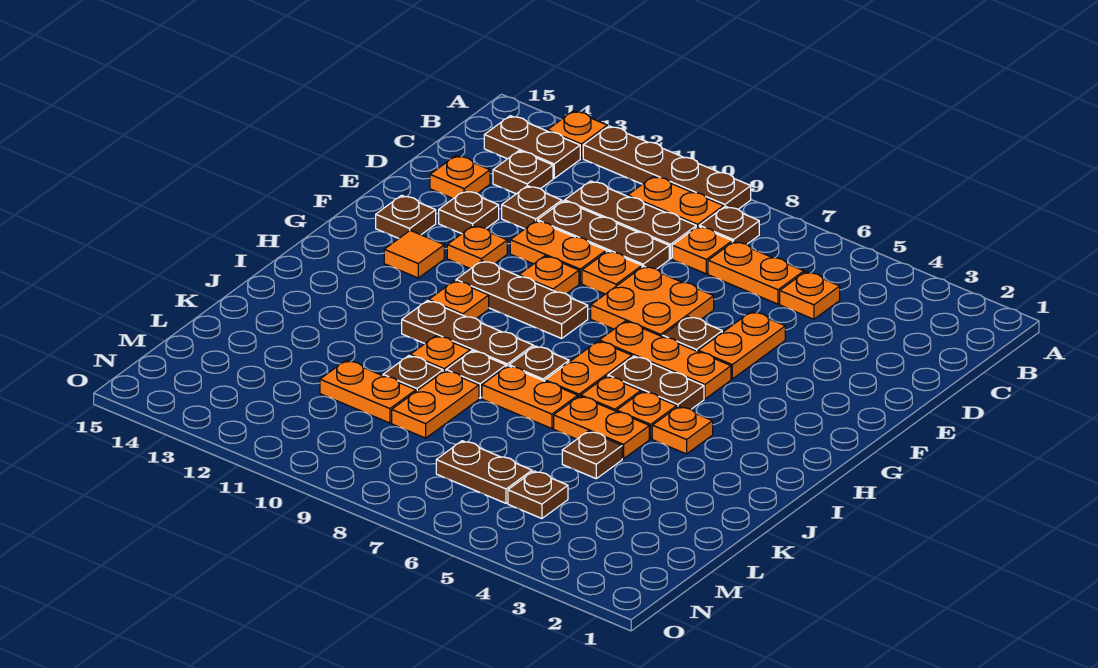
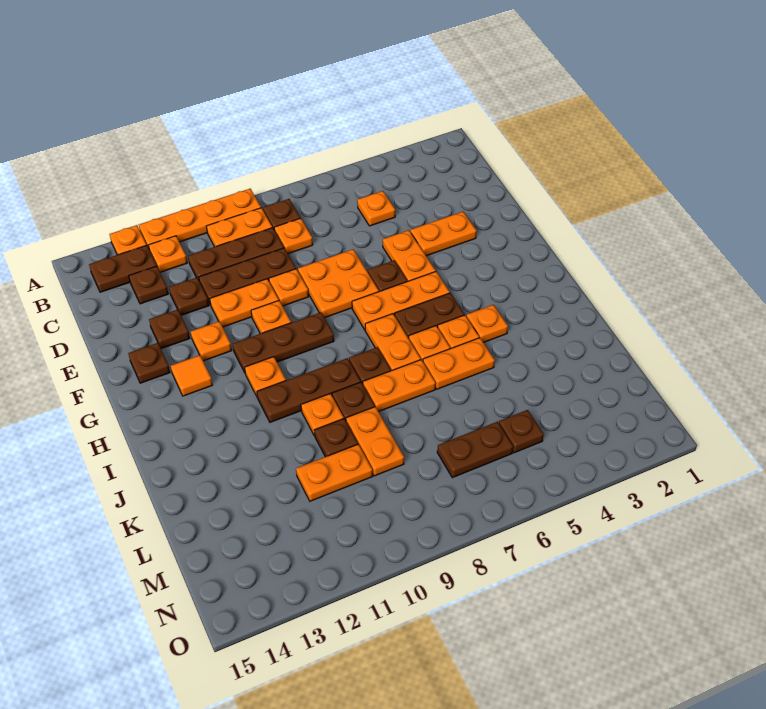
brown plate A9:A12 level 1 -> orange plate A9:A12 level 1
orange plate C6:C7 level 1 -> orange plate E3:E4 level 1
orange plate D14 level 1 -> orange plate B12 level 1
brown plate K5 level 1 -> none

